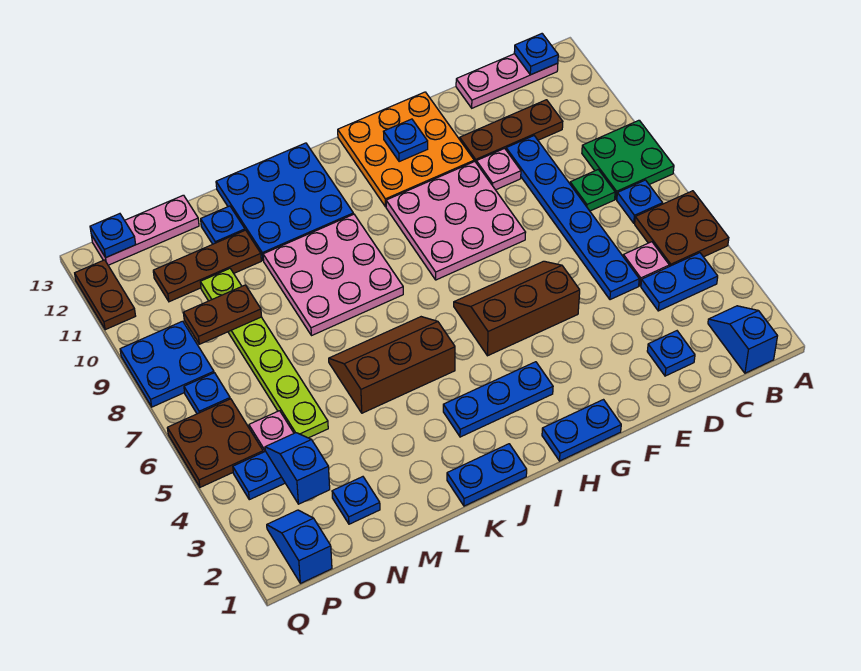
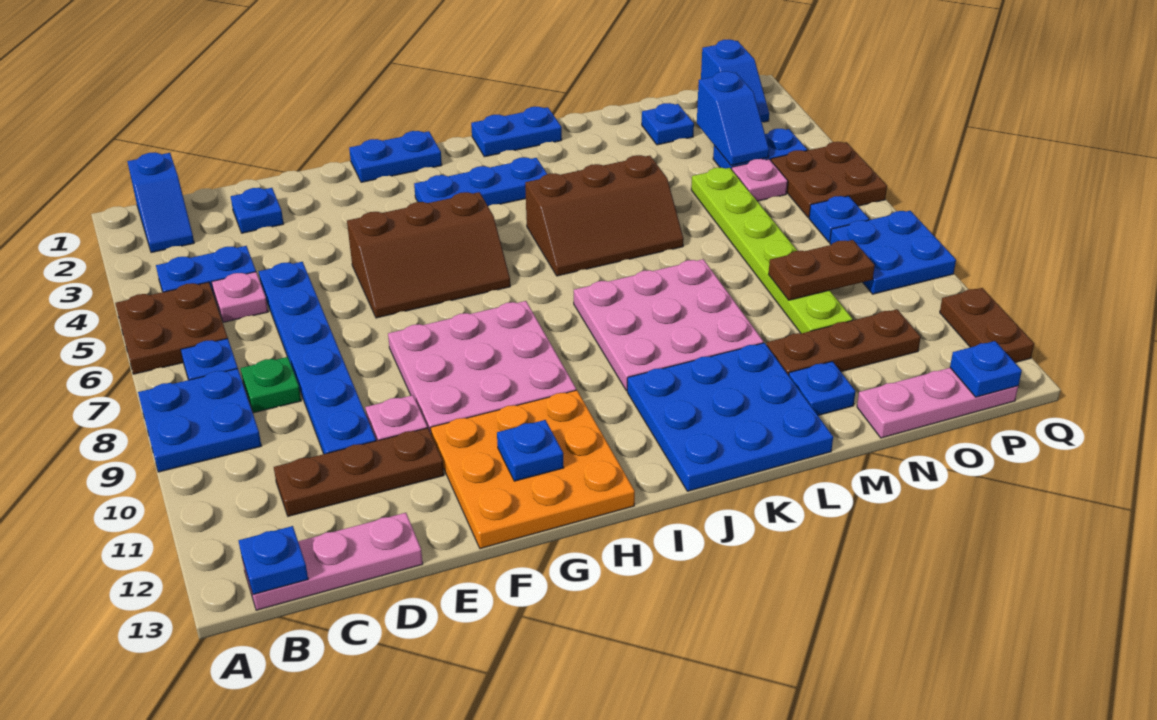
green plate A8:B9 level 1 -> blue plate A8:B9 level 1

